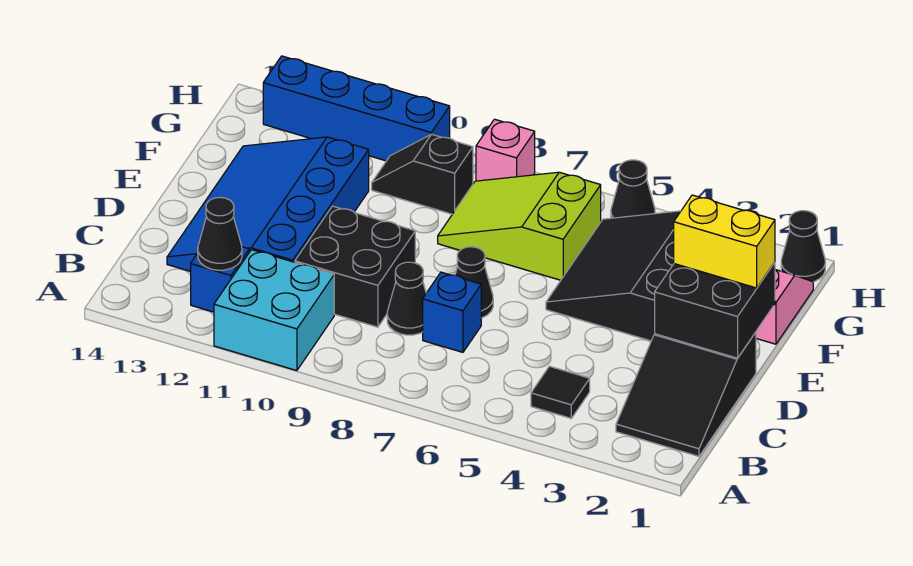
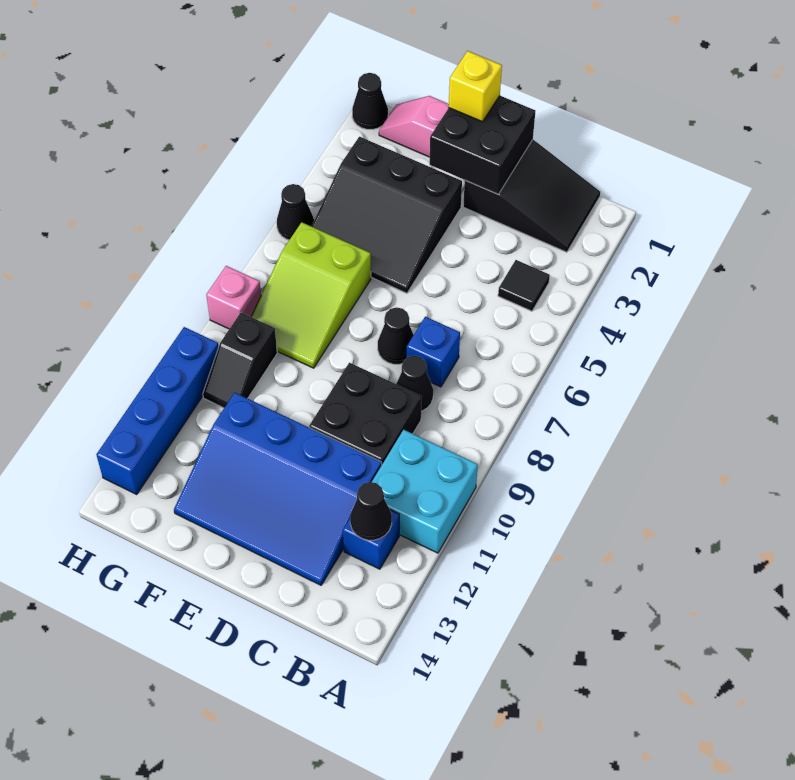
yellow brick E1:E2 level 3 -> yellow brick E1 level 3

